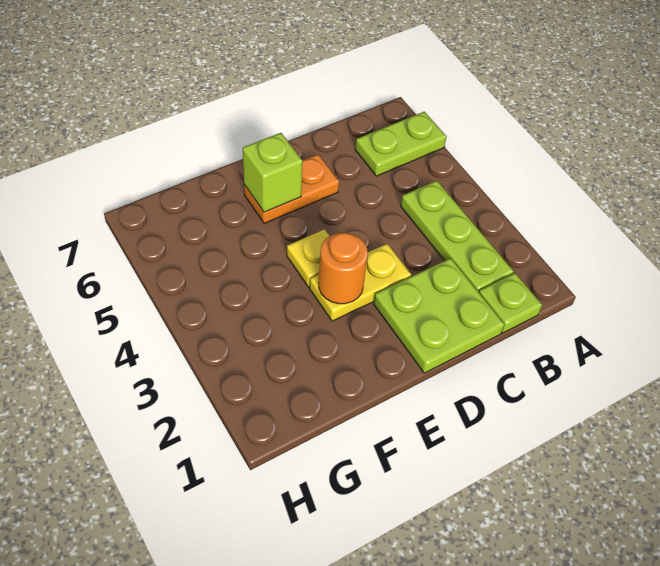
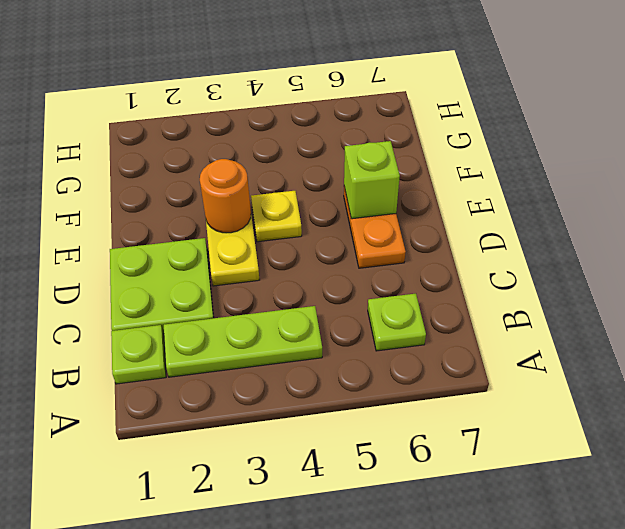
lime plate A6:B6 level 1 -> lime plate B6 level 1

